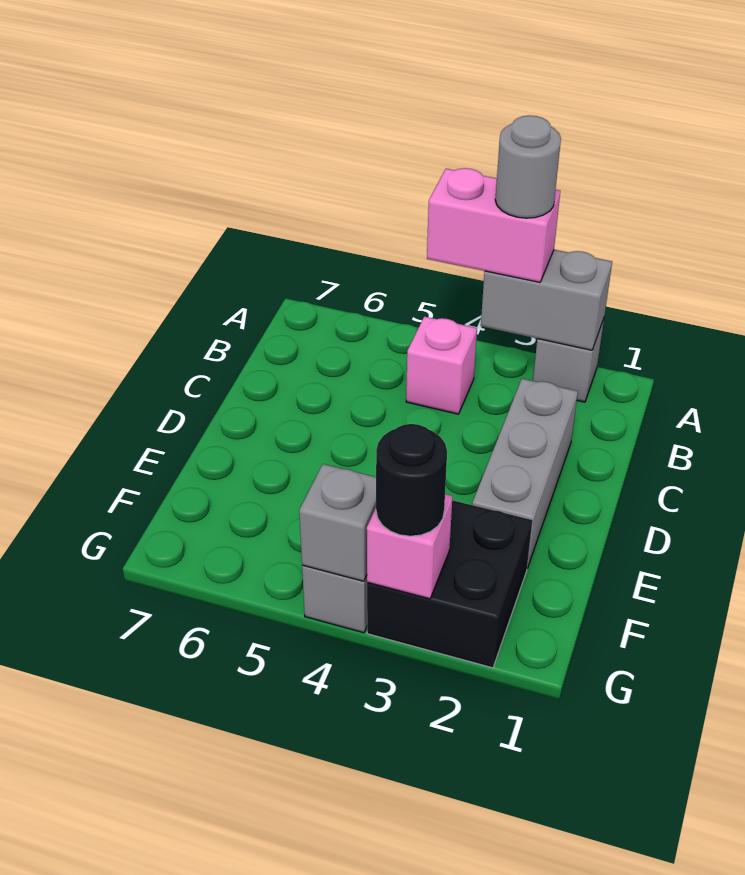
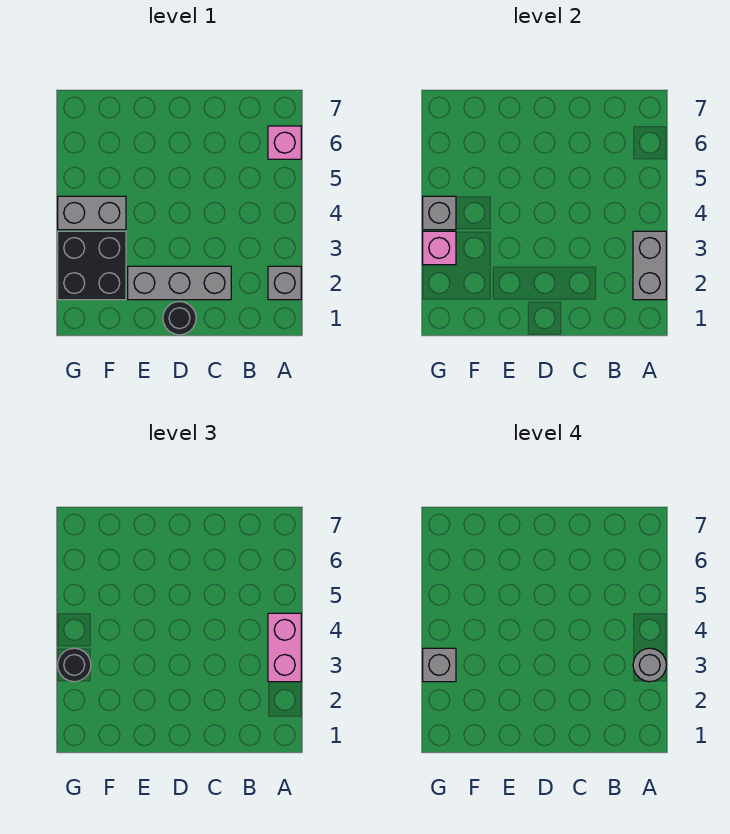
pink brick B4 level 1 -> pink brick A6 level 1
none -> black round brick D1 level 1
none -> grey brick G3 level 4

